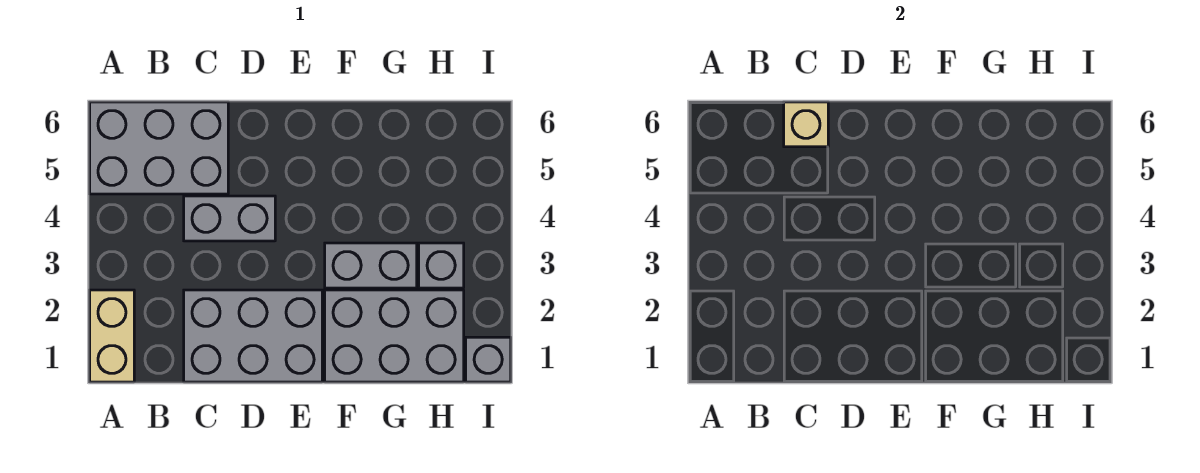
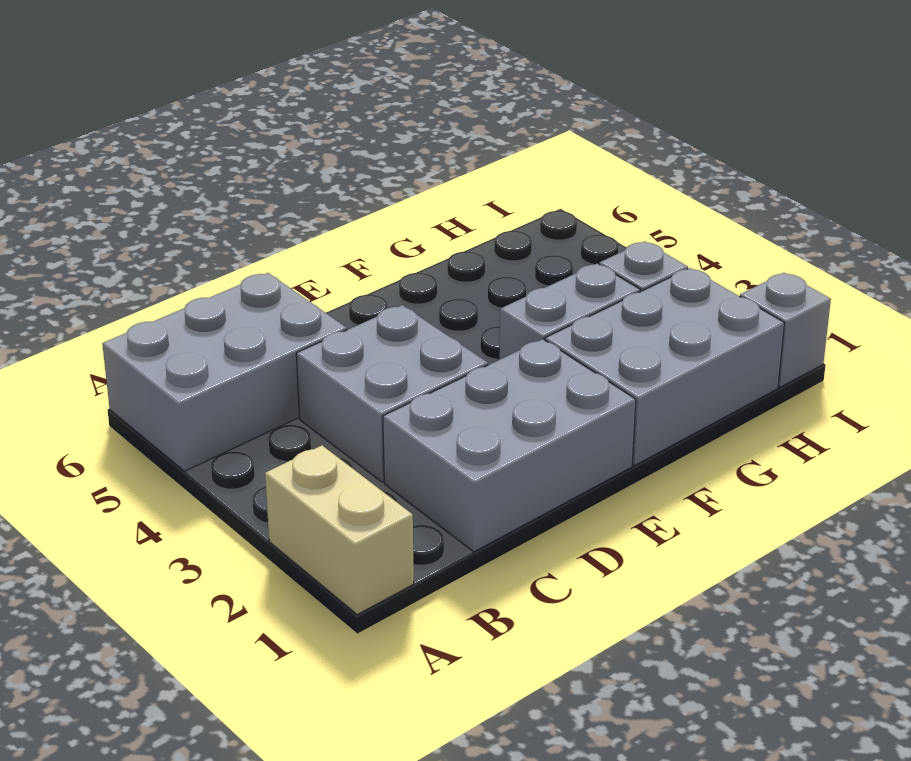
grey brick C4:D4 level 1 -> grey brick C3:D4 level 1
tan brick C6 level 2 -> none

